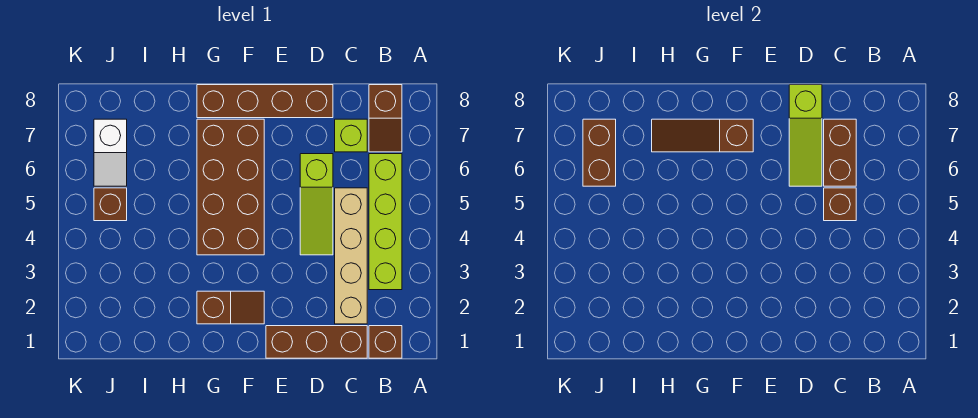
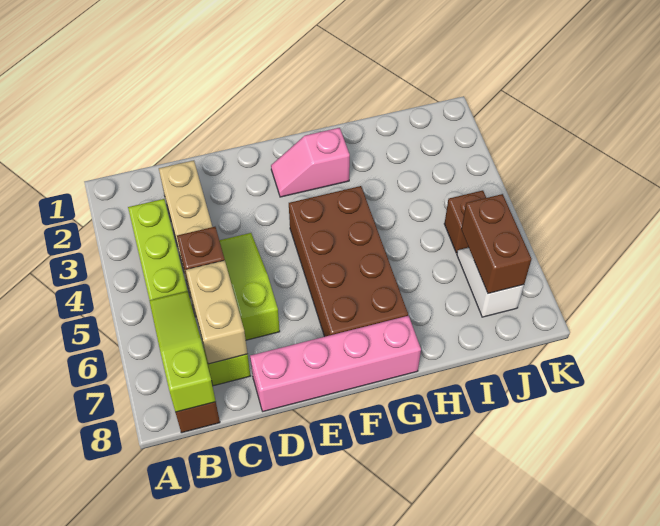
brown brick B1 level 1 -> none
brown brick C1:E1 level 1 -> none
brown brick C6:C7 level 2 -> tan brick C6:C7 level 2
lime slope D6:D8 level 2 top 8 -> lime slope B6:B8 level 2 top 8
brown brick D8:G8 level 1 -> pink brick D8:G8 level 1
brown slope F2:G2 level 1 top G -> pink slope F2:G2 level 1 top G
brown slope F7:H7 level 2 top F -> none

